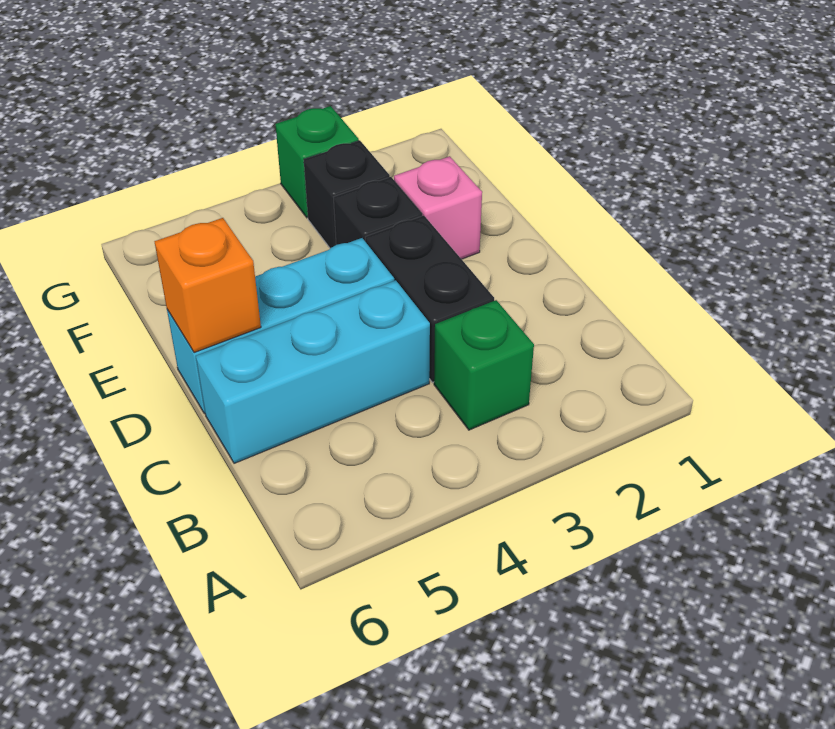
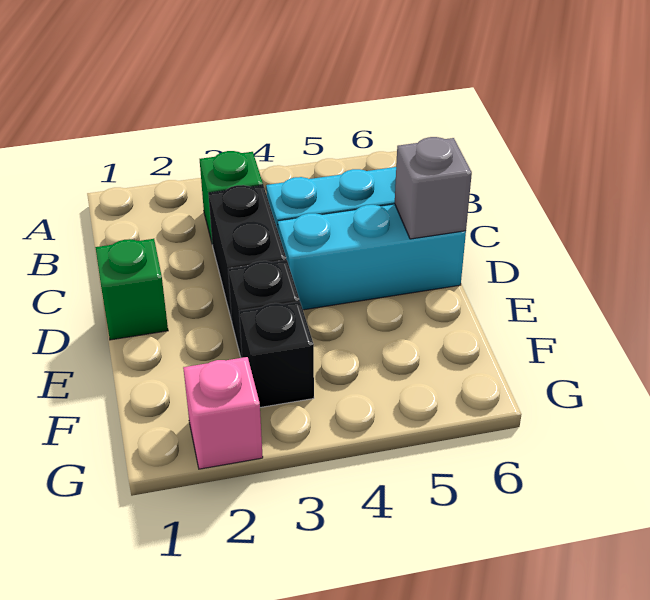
orange brick D6 level 2 -> grey brick D6 level 2
pink brick E2 level 1 -> pink brick G2 level 1
green brick G3 level 1 -> green brick D1 level 1

